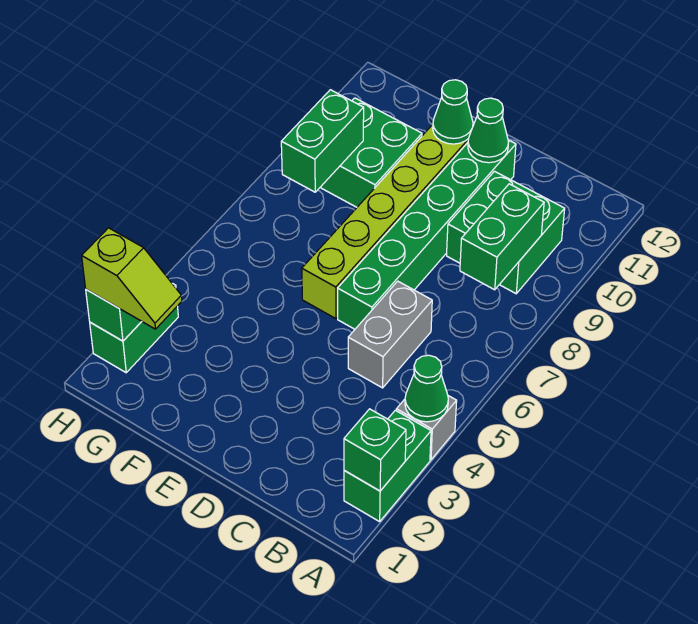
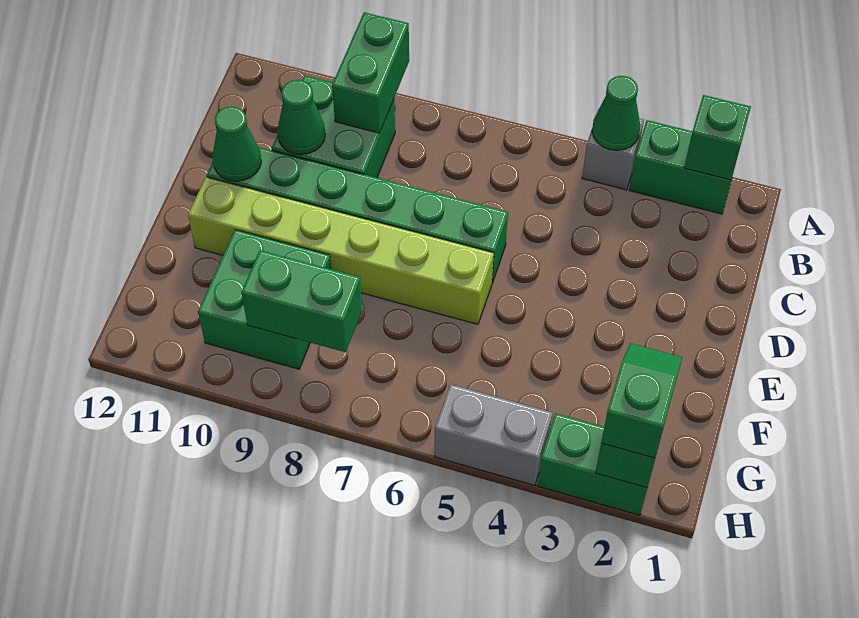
green brick B8:B9 level 2 -> green brick A9:B9 level 2
grey brick C5:C6 level 1 -> grey brick H4:H5 level 1
green cone E11 level 2 -> green cone C10 level 2
lime slope G2:H2 level 3 top H -> green slope G2:H2 level 3 top H

